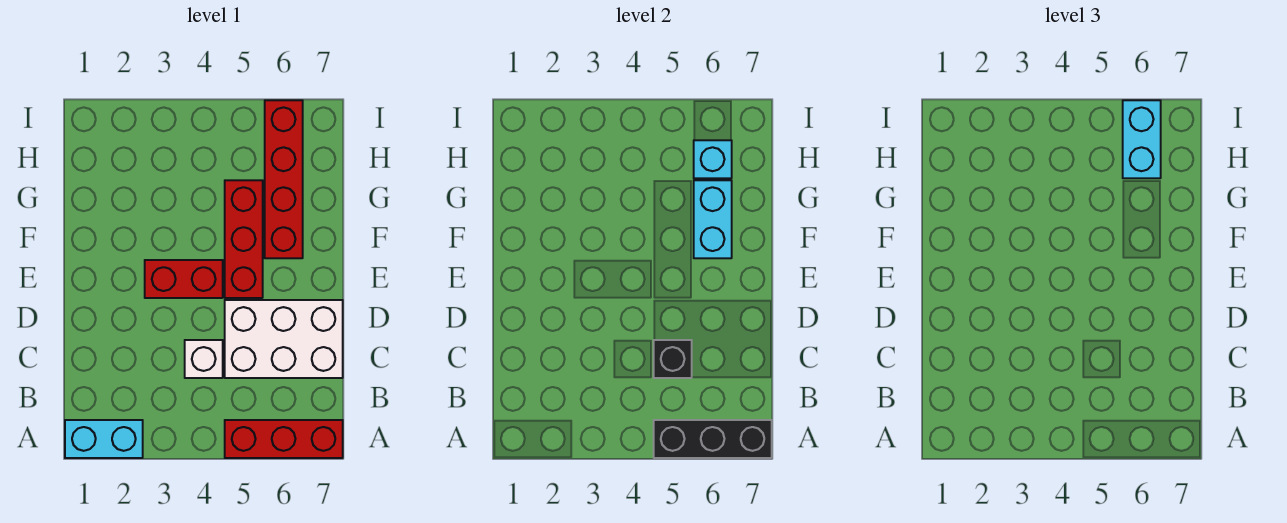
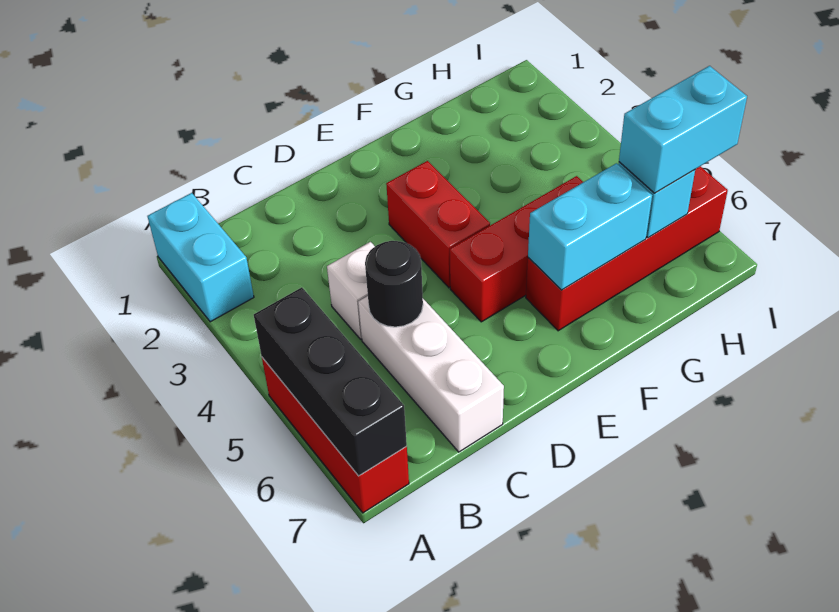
white brick C5:D7 level 1 -> white brick C5:C7 level 1
black brick C5 level 2 -> black round brick C5 level 2

